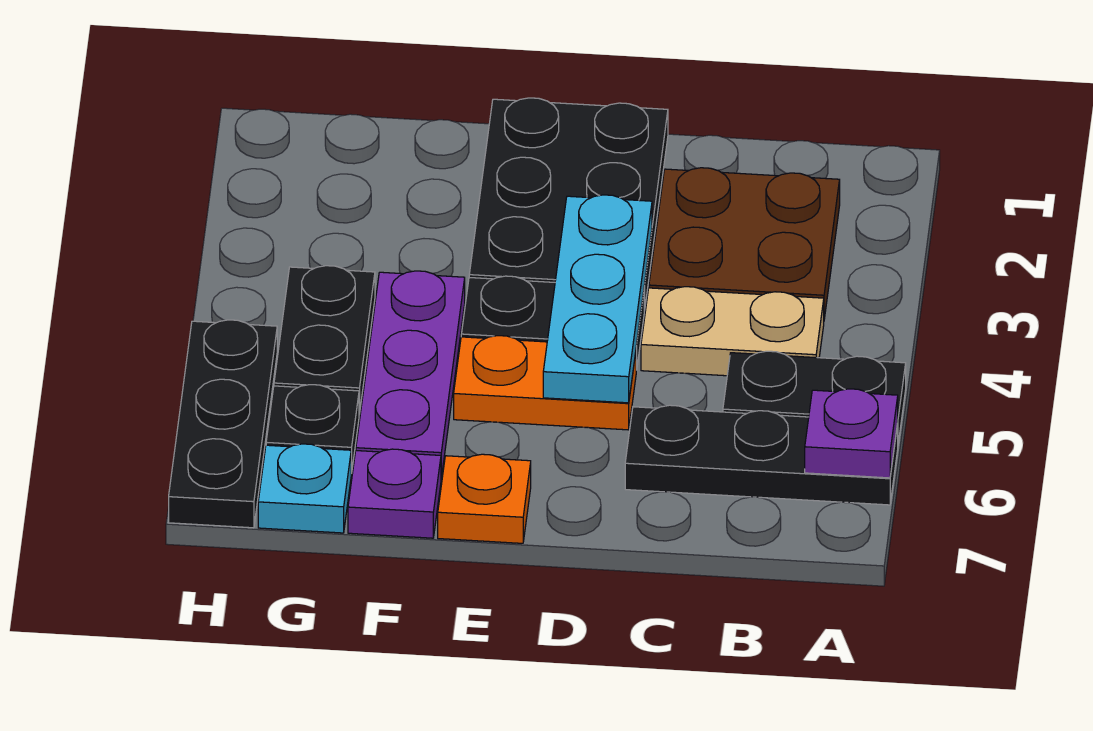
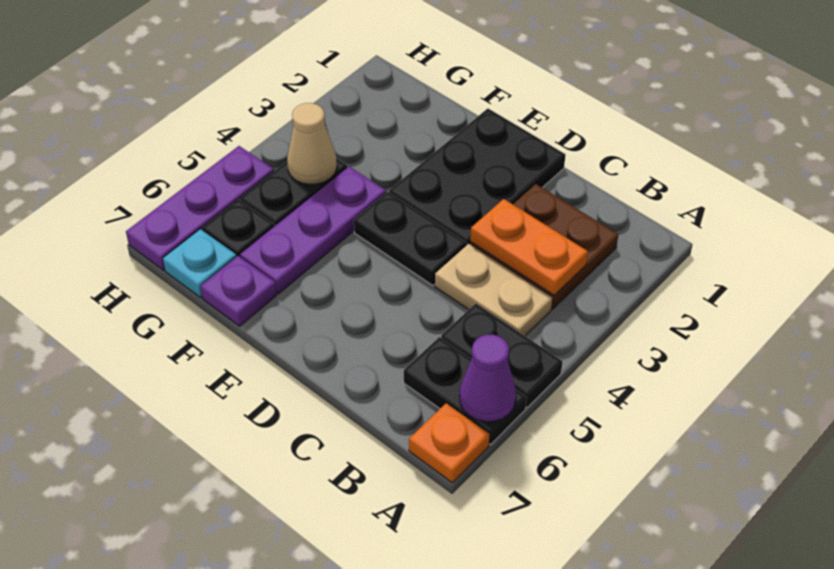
black plate A6:C6 level 1 -> black plate A6:B6 level 1
purple plate A6 level 2 -> purple cone A6 level 2
cyan plate D3:D5 level 2 -> none
orange plate D5:E5 level 1 -> orange plate B3:C3 level 2
orange plate E7 level 1 -> orange plate A7 level 1
none -> tan cone G4 level 2
black plate H5:H7 level 1 -> purple plate H5:H7 level 1

